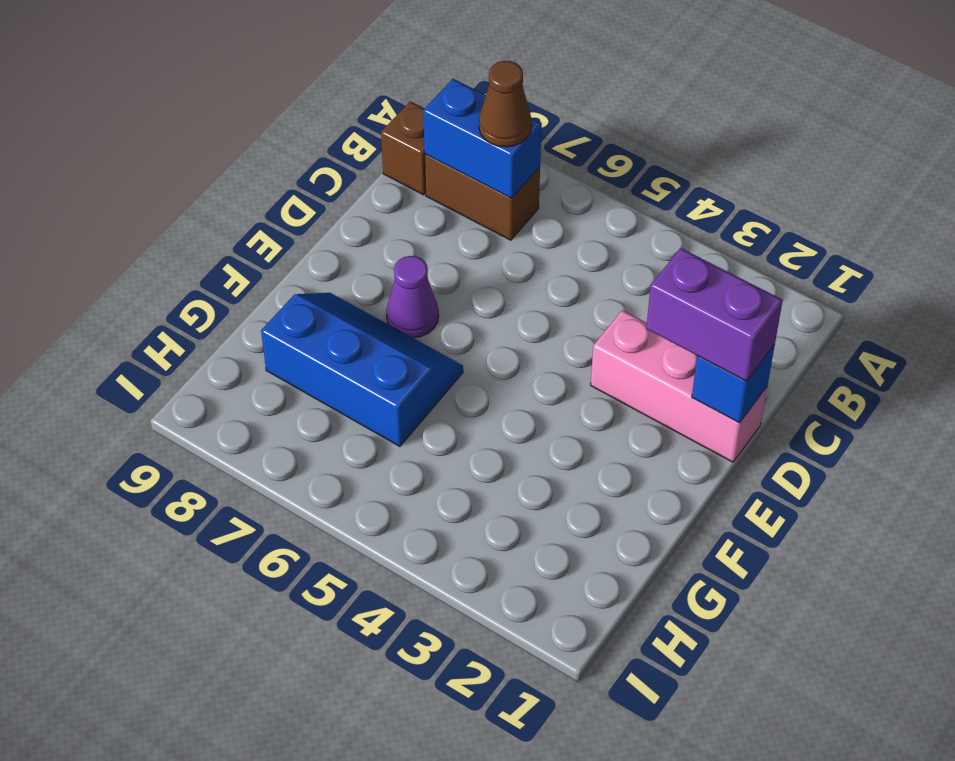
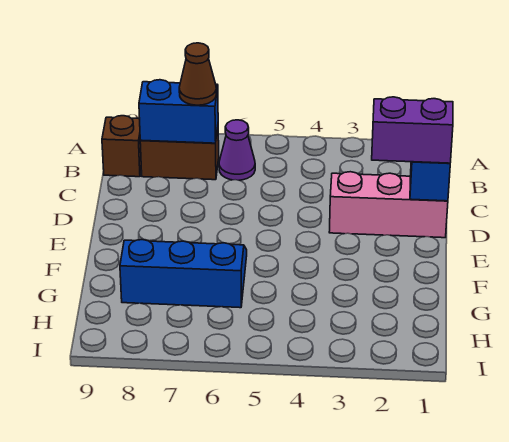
purple cone E7 level 1 -> purple cone B6 level 1

